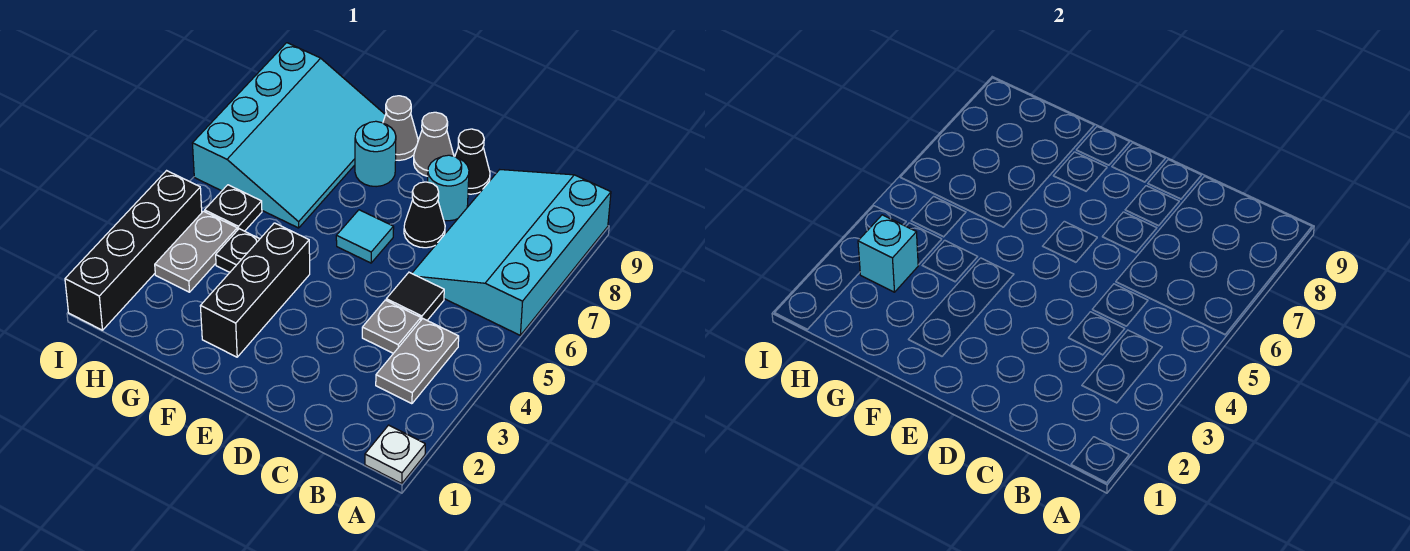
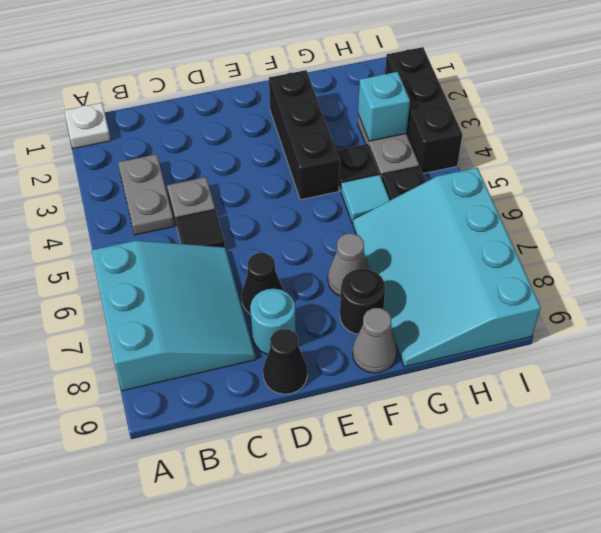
cyan slope A6:C9 level 1 top A -> cyan slope A6:C8 level 1 top A
cyan tile E6 level 1 -> cyan tile G5 level 1
grey cone E9 level 1 -> grey cone F7 level 1
cyan round brick F8 level 1 -> black round brick F8 level 1
black brick I1:I4 level 1 -> black brick I2:I4 level 1

